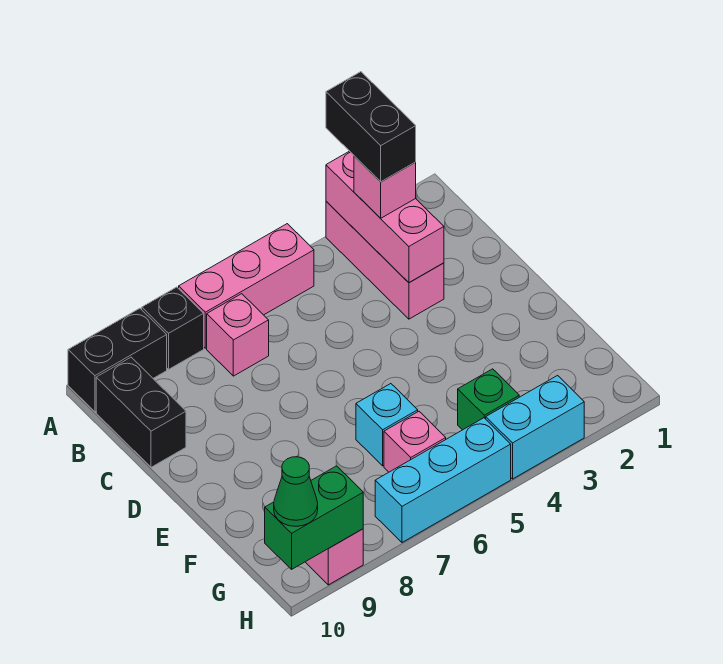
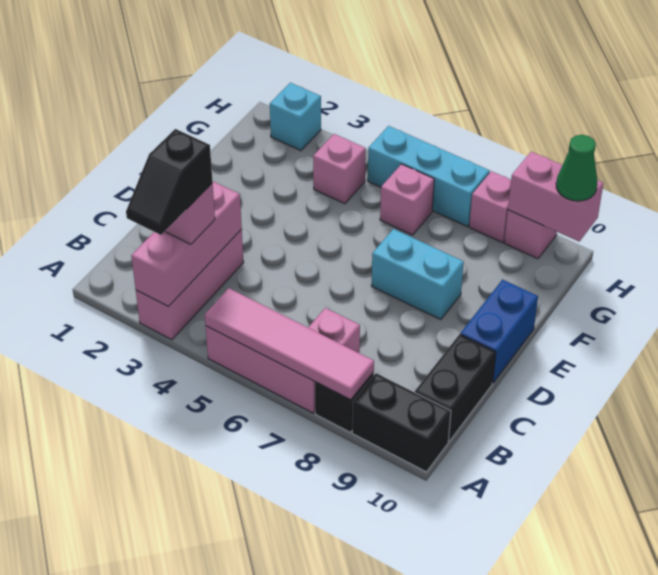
black brick A3:B3 level 4 -> black slope A3:B3 level 4 top B
none -> pink tile A5:A8 level 2
none -> blue brick D10:E10 level 1
cyan brick F6 level 1 -> cyan brick H2 level 1
green brick G4 level 1 -> pink brick G4 level 1
cyan brick H3:H4 level 1 -> cyan brick E7:E8 level 1
none -> pink brick H8 level 1
green brick H9:H10 level 2 -> pink brick H9:H10 level 2

